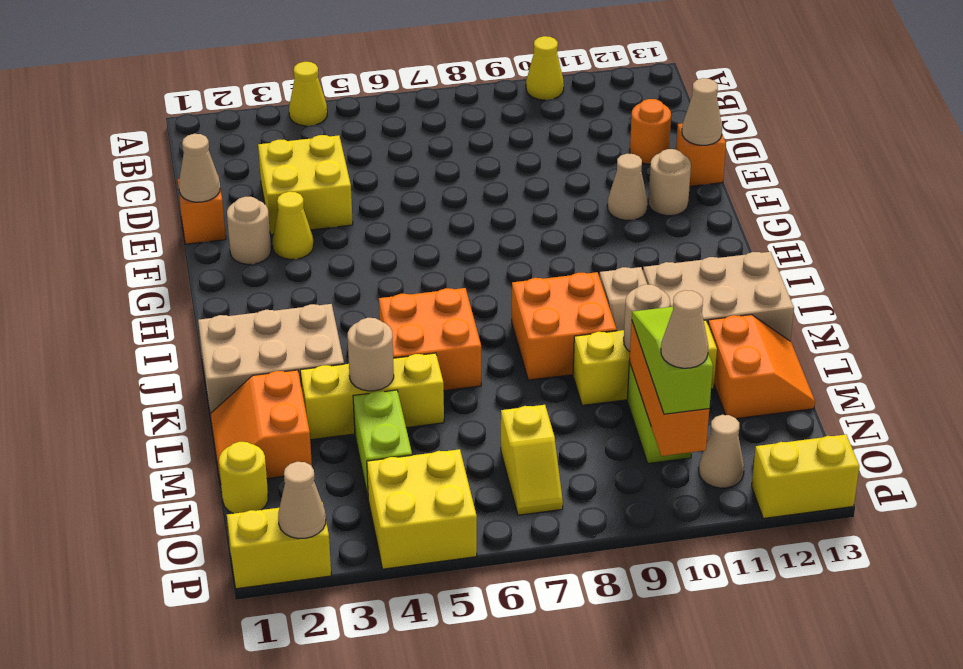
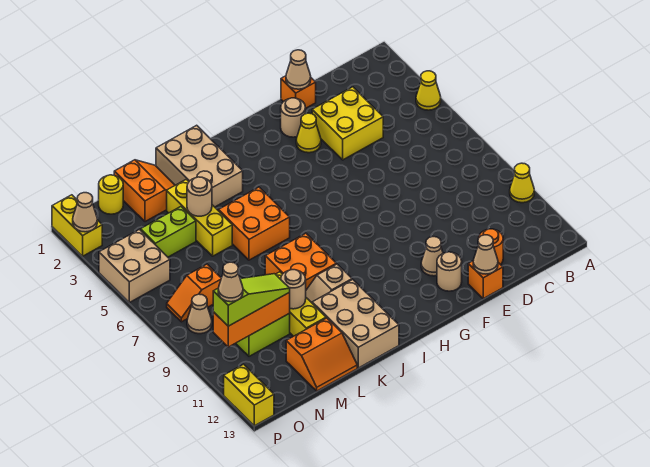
orange slope L1:M2 level 1 top 2 -> orange slope L1:M2 level 1 top M
yellow slope N7:O7 level 1 top N -> orange slope N7:O7 level 1 top N
yellow brick O4:P5 level 1 -> tan brick O4:P5 level 1
tan cone O11 level 1 -> tan cone O8 level 1

